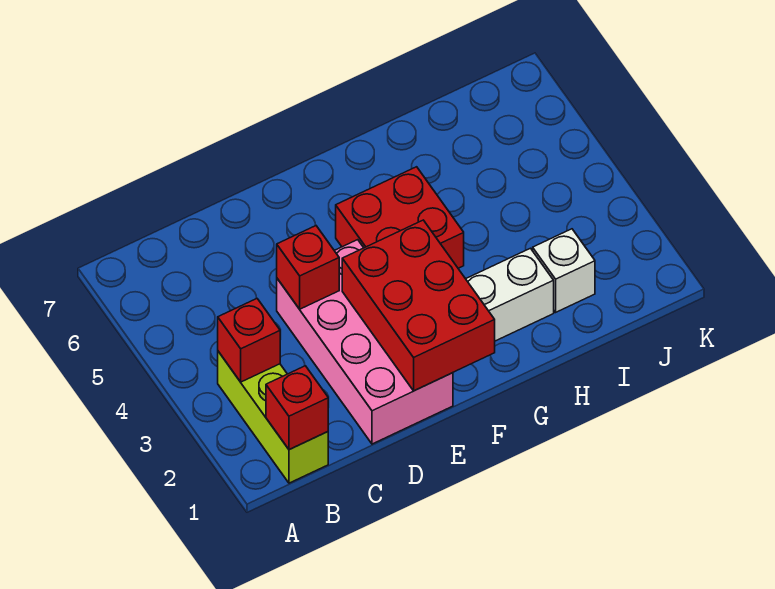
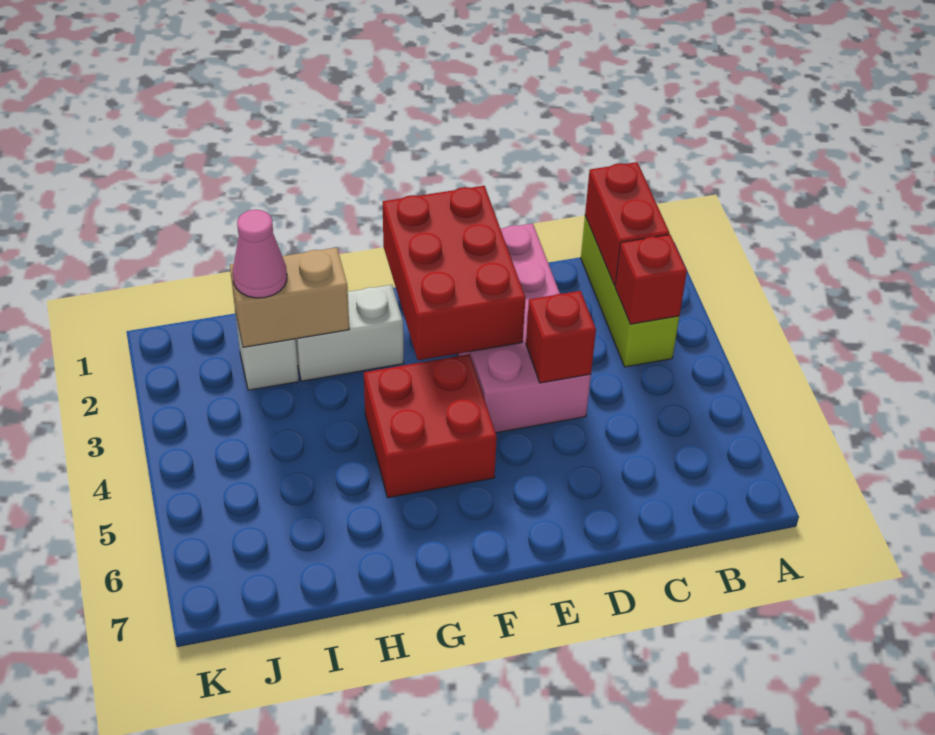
red brick B1 level 2 -> red brick B1:B2 level 2
none -> tan brick H2:I2 level 2
none -> pink cone I2 level 3

